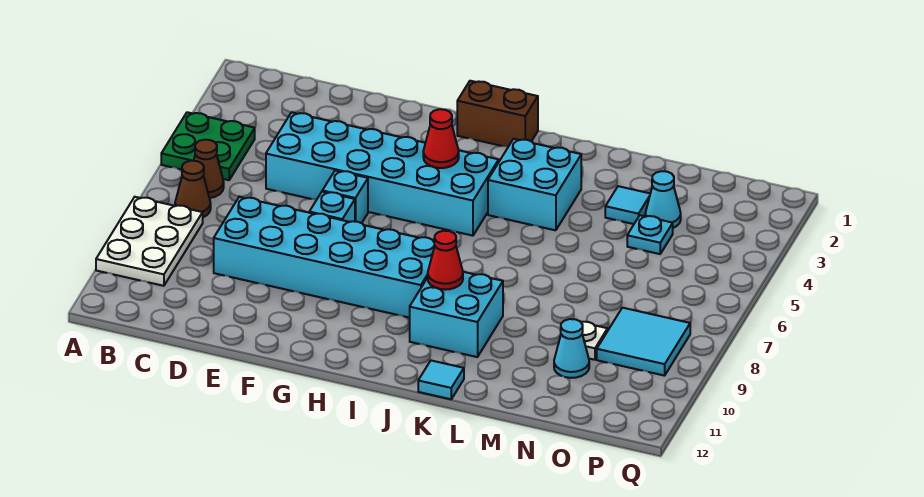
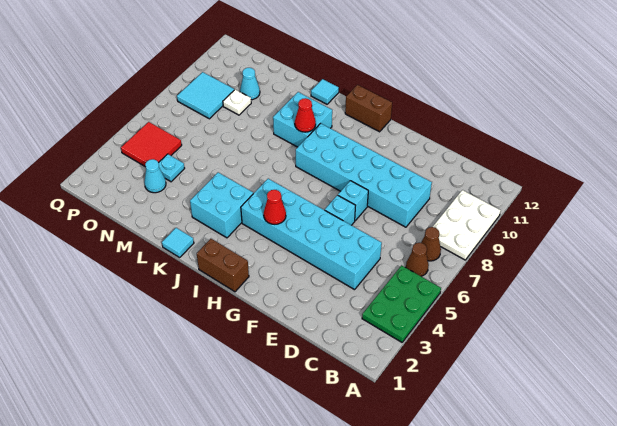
green plate A4:B5 level 1 -> green plate A3:B5 level 1
none -> brown brick H12:I12 level 1
cyan tile M3 level 1 -> cyan tile K1 level 1
none -> red tile O4:P5 level 1

